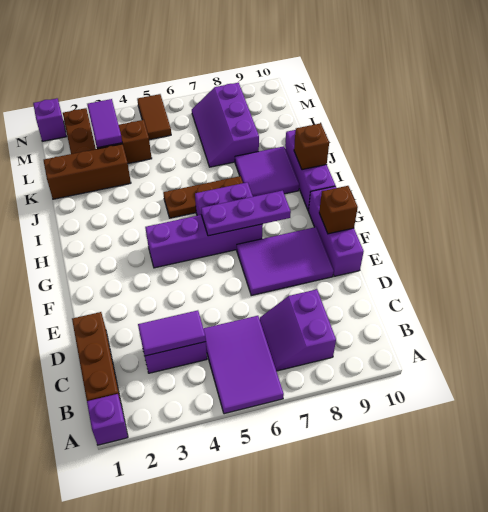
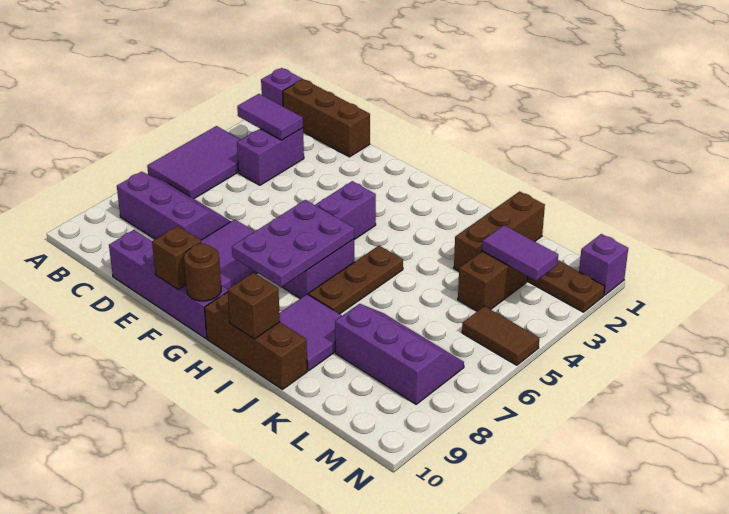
purple tile A5:C6 level 1 -> purple tile A4:B6 level 1
purple slope B7:C8 level 1 top 8 -> purple slope B7:D8 level 1 top 8
purple tile C3:C4 level 2 -> purple tile B3:C3 level 2
purple brick E10:G10 level 1 -> purple brick D10:G10 level 1
purple plate G6:G8 level 2 -> purple plate G6:H8 level 2
none -> brown round brick G10 level 2
purple brick H10:J10 level 1 -> brown brick H10:J10 level 1

